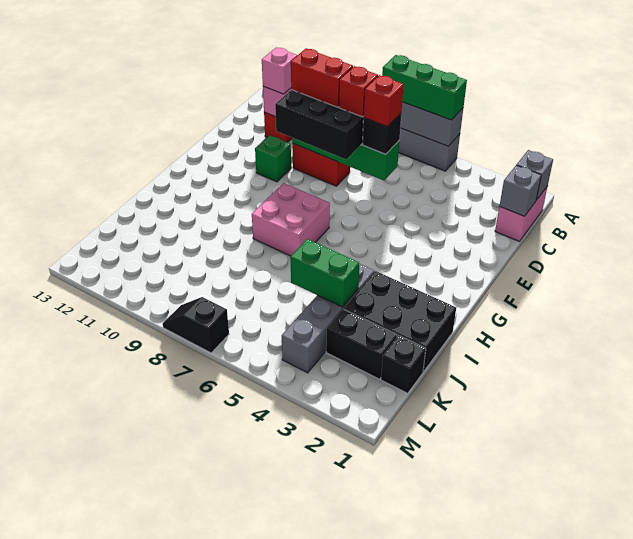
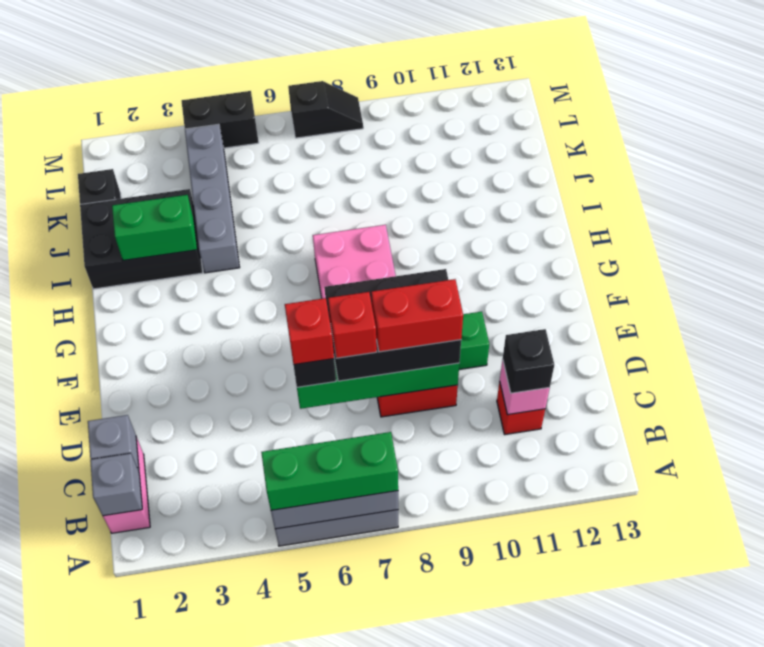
pink brick C11 level 3 -> black brick C11 level 3
green brick J4:J5 level 2 -> green brick I2:I3 level 2
black brick K2:K3 level 1 -> black brick M4:M5 level 1

